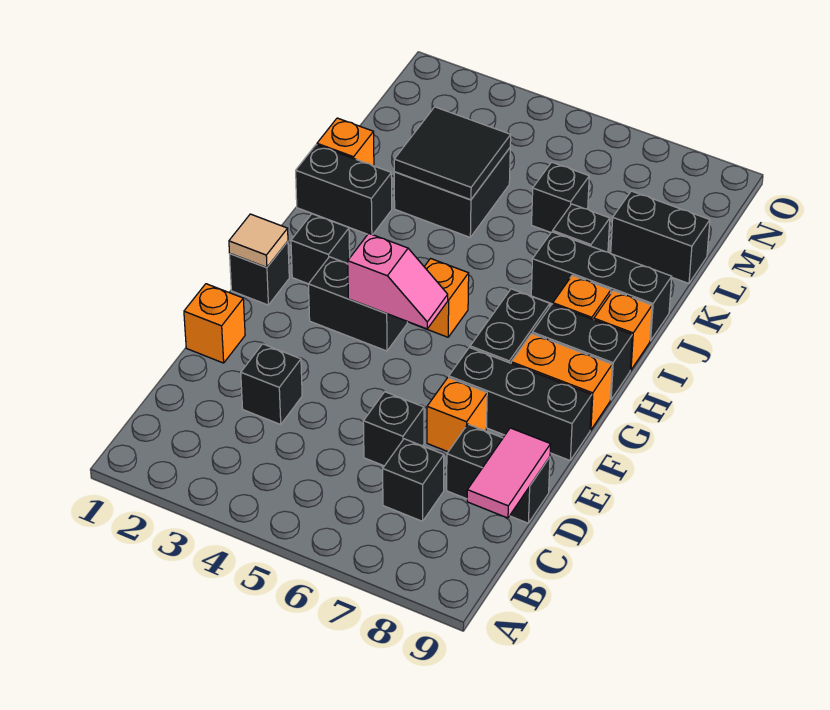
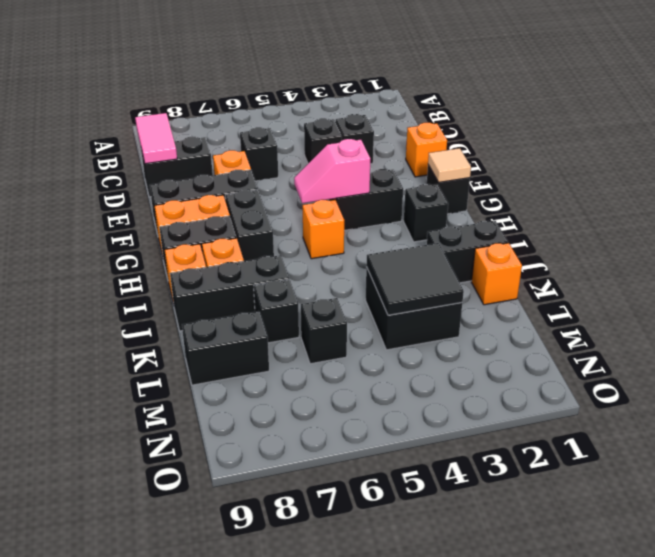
black brick C7 level 1 -> black brick D4 level 1

